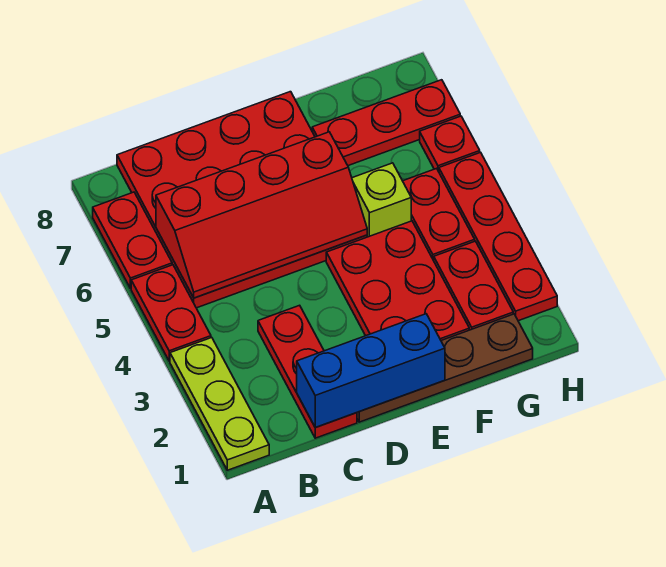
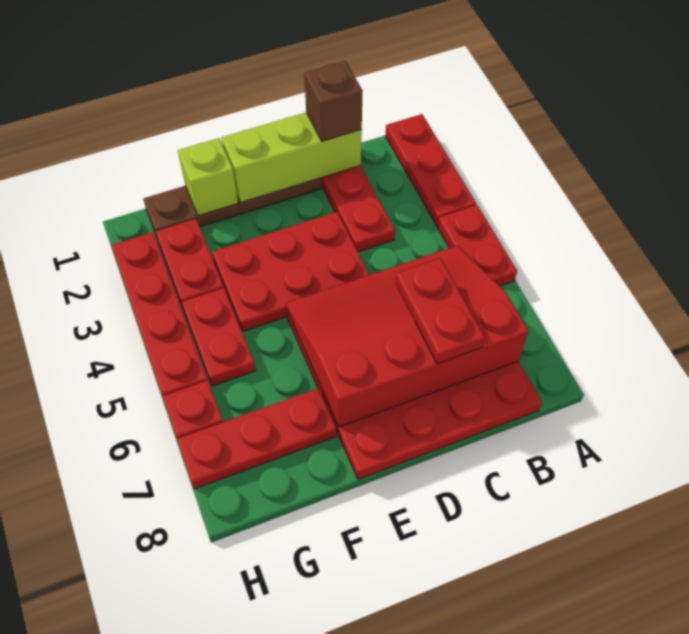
lime plate A1:A3 level 1 -> red plate A1:A3 level 1
red plate A6:A7 level 1 -> red plate C6:C7 level 3
red slope B5:E6 level 2 top 6 -> red slope B5:E7 level 2 top 7
blue brick C1:E1 level 2 -> lime brick C1:E1 level 2
none -> brown brick C1 level 3
red plate E2:F4 level 1 -> red plate D3:F4 level 1
lime brick F5 level 1 -> lime brick F1 level 2

